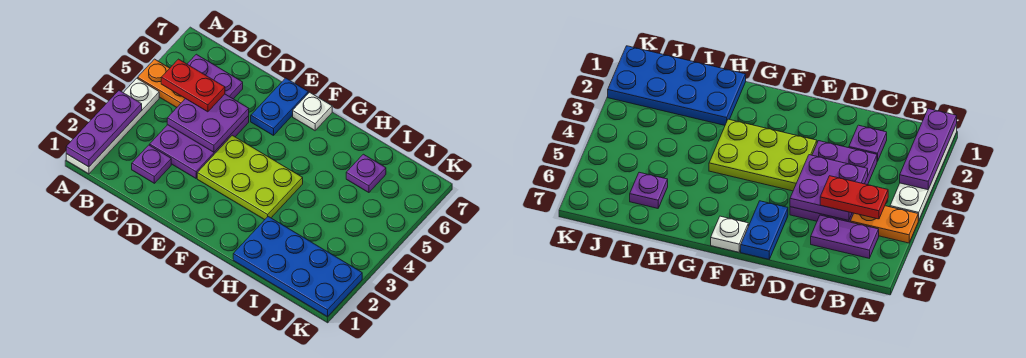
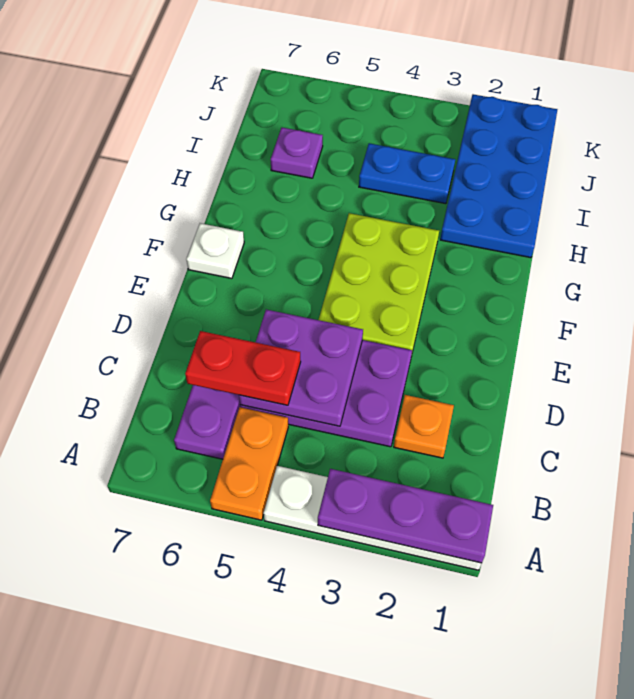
red plate B5:C5 level 3 -> red plate C5:C6 level 3
purple plate C2 level 1 -> orange plate C2 level 1
blue plate E6:E7 level 1 -> blue plate I3:I4 level 1

